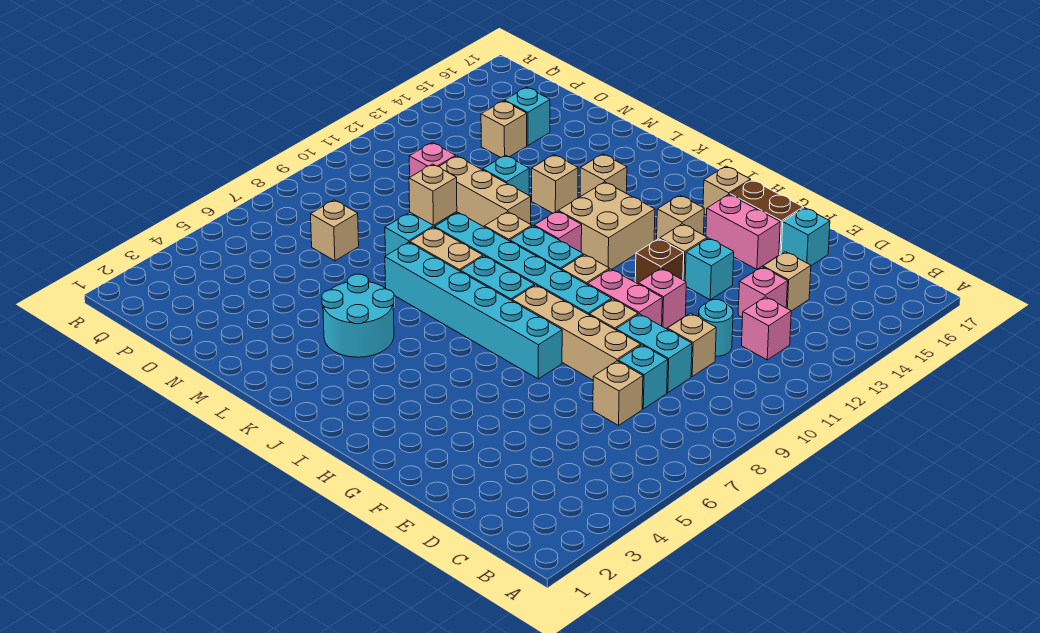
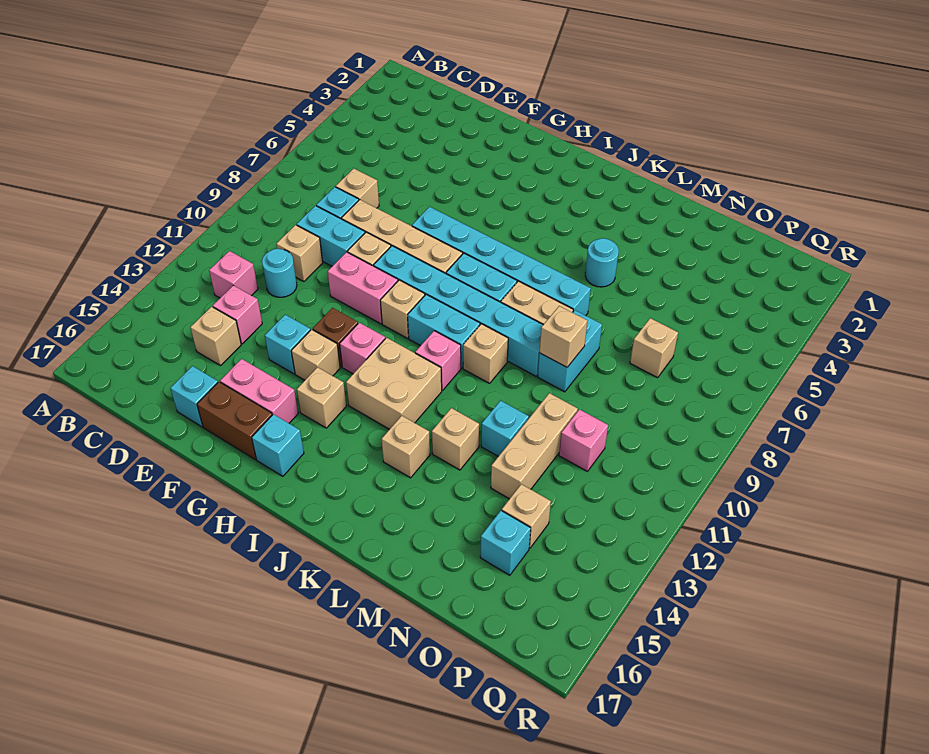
pink brick F11 level 1 -> pink brick H12 level 1
tan brick H16 level 1 -> cyan brick H16 level 1
cyan round brick K4:L5 level 1 -> cyan round brick L5 level 1
tan brick L11:N11 level 1 -> tan brick N11:N13 level 1

